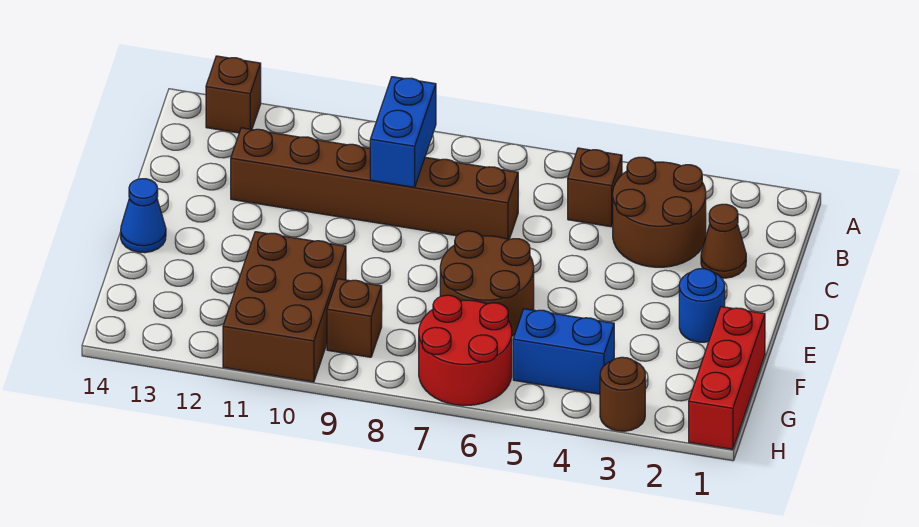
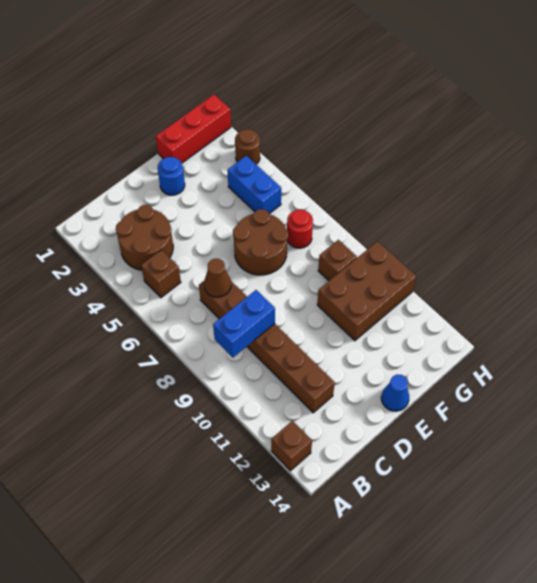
brown cone C2 level 1 -> brown cone C7 level 2
red round brick G6:H7 level 1 -> red round brick G7 level 1

